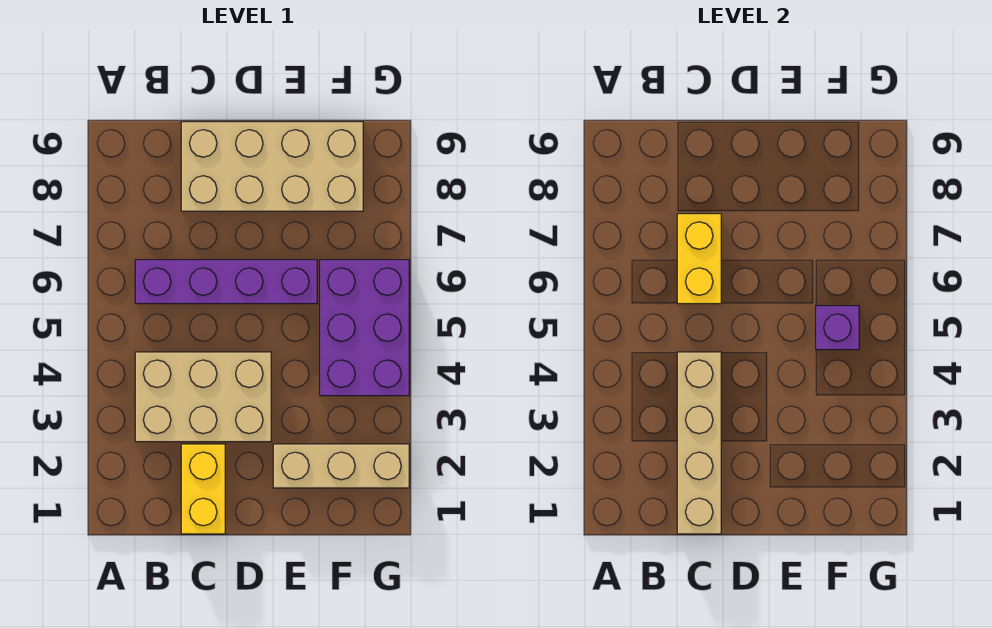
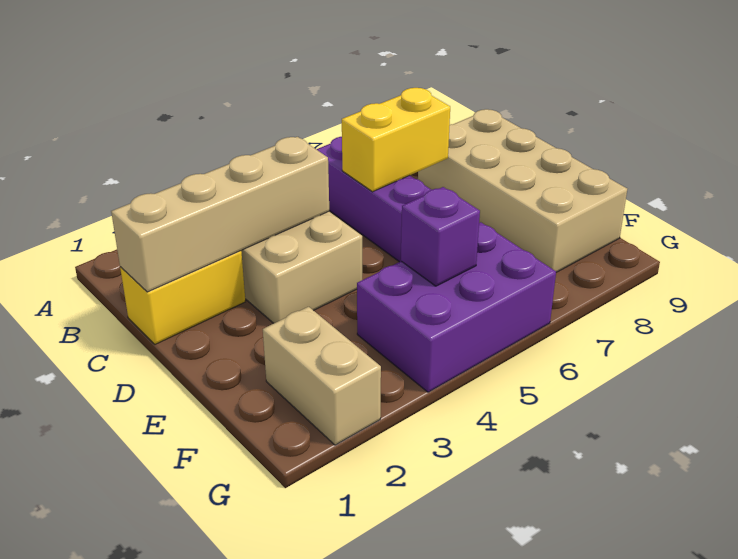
tan brick E2:G2 level 1 -> tan brick F2:G2 level 1

